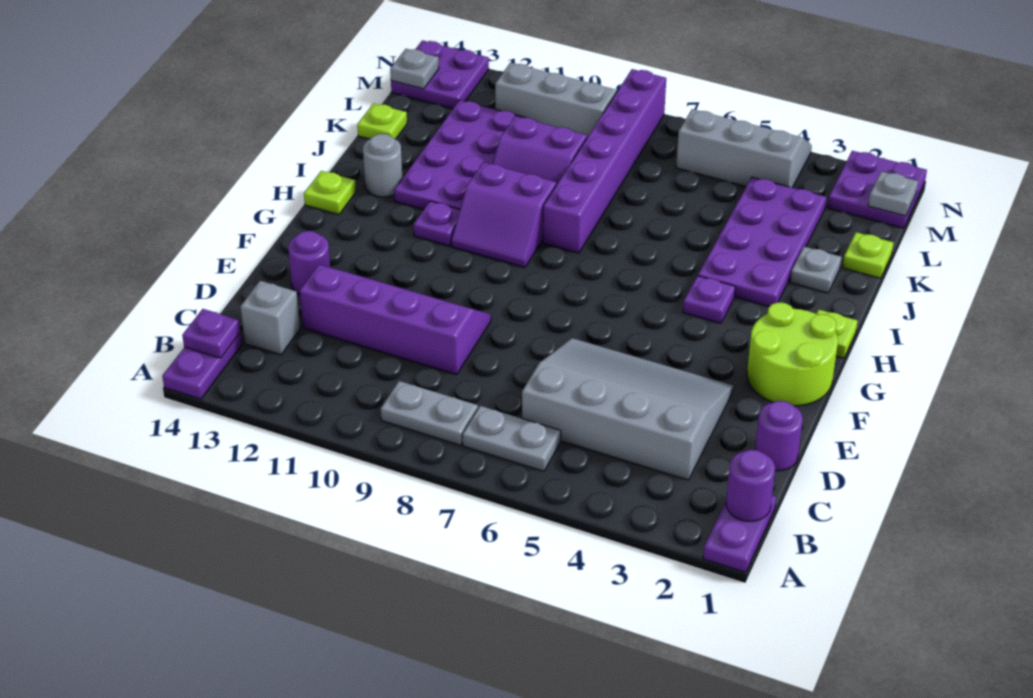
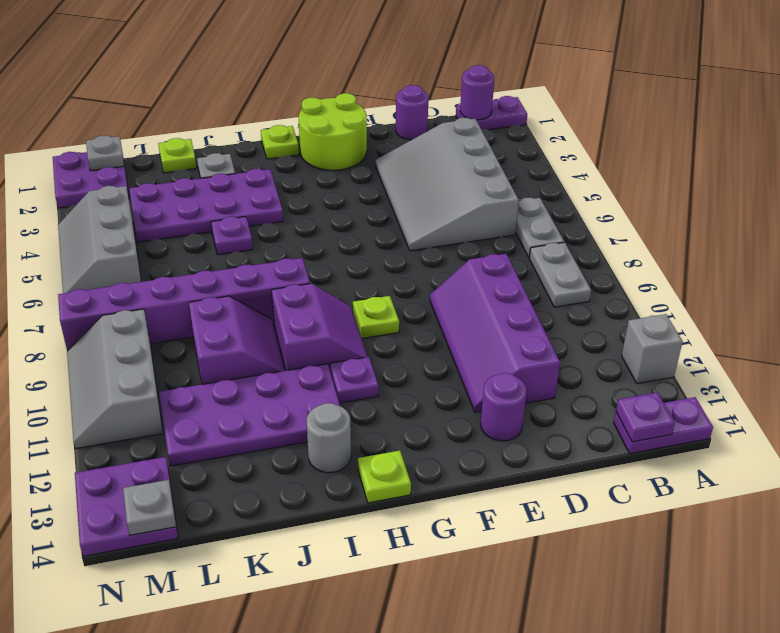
grey brick C13 level 1 -> grey brick A12 level 1
purple plate H4 level 1 -> purple plate J5 level 1
lime plate K14 level 1 -> lime plate G9 level 1

